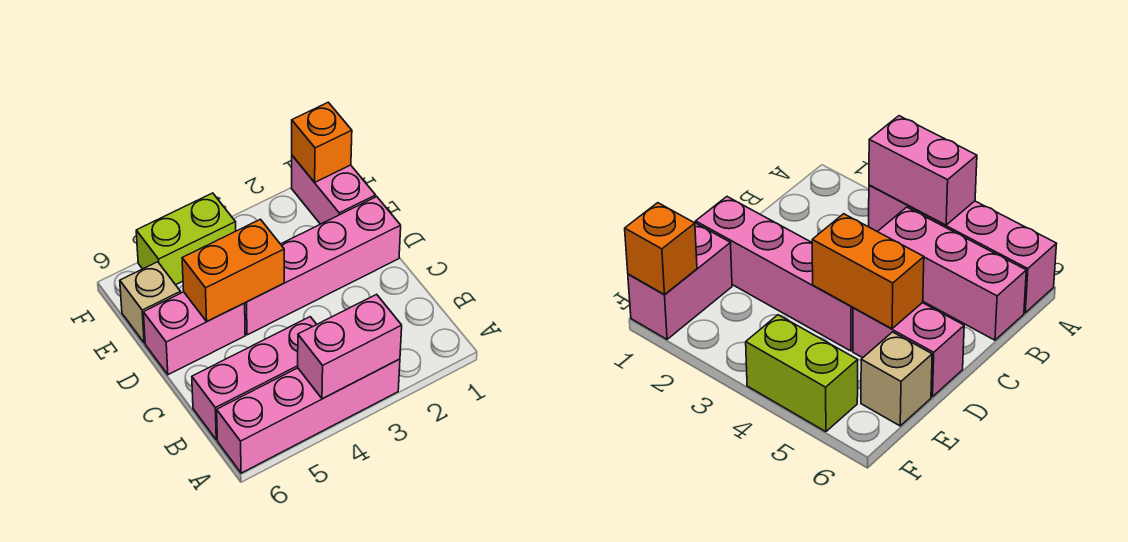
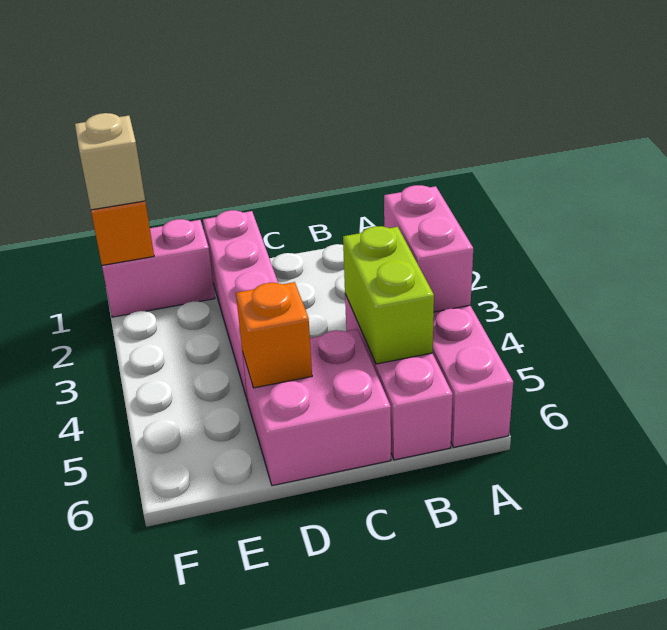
orange brick D4:D5 level 2 -> orange brick D5 level 2
pink brick D5:D6 level 1 -> pink brick C5:D6 level 1
tan brick E6 level 1 -> tan brick F1 level 3
lime brick F4:F5 level 1 -> lime brick B4:B5 level 2

